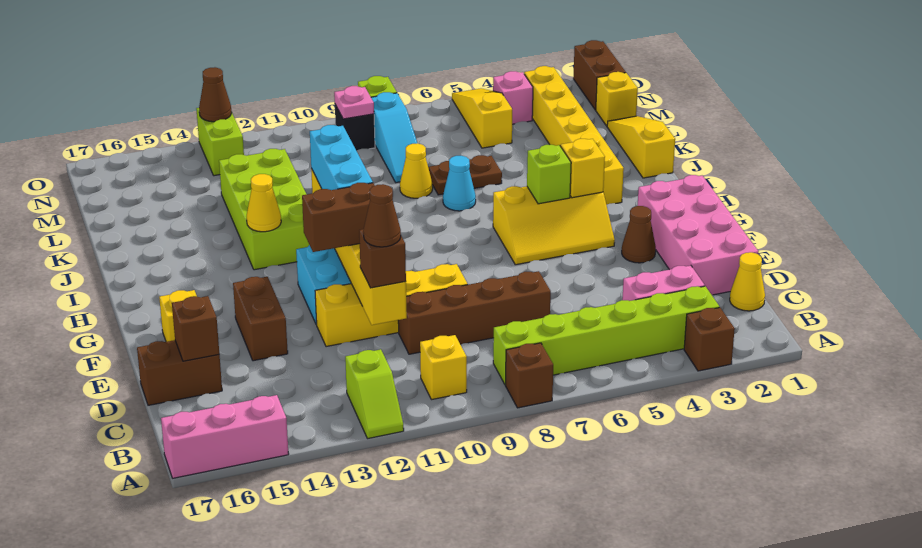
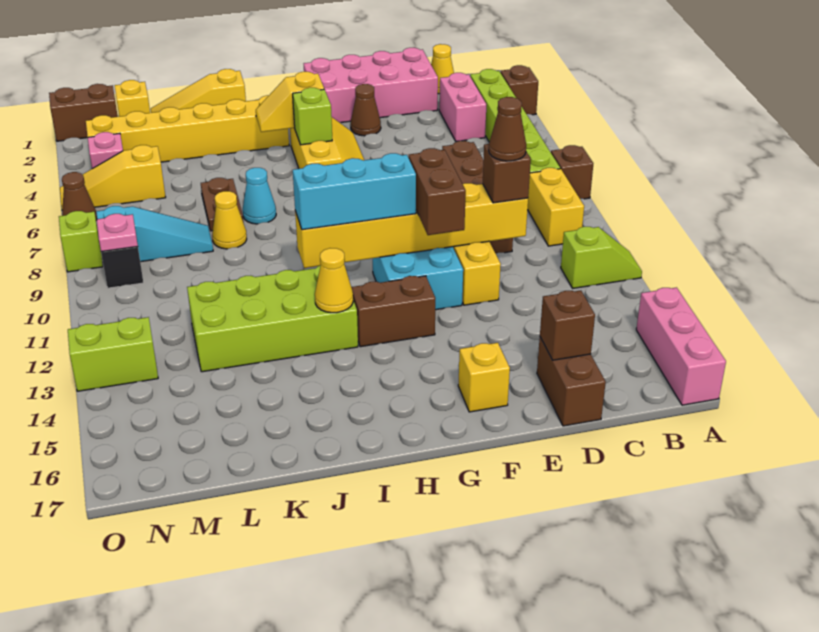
yellow brick B10 level 1 -> yellow brick B9:B10 level 1
brown brick E14:F14 level 1 -> brown brick G13:H13 level 1
brown cone O13 level 2 -> brown cone O6 level 1

